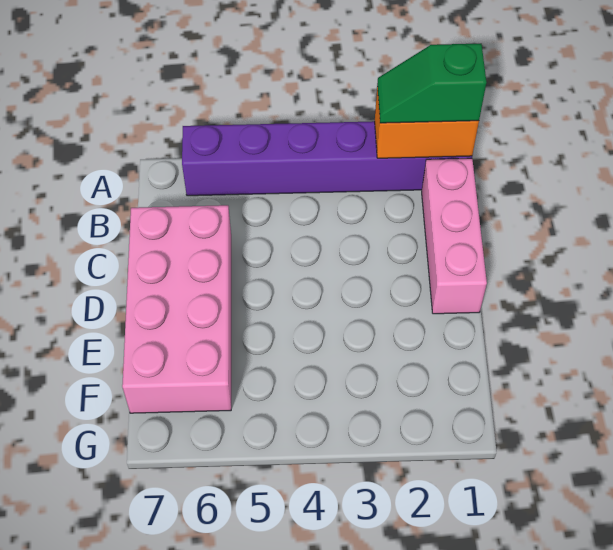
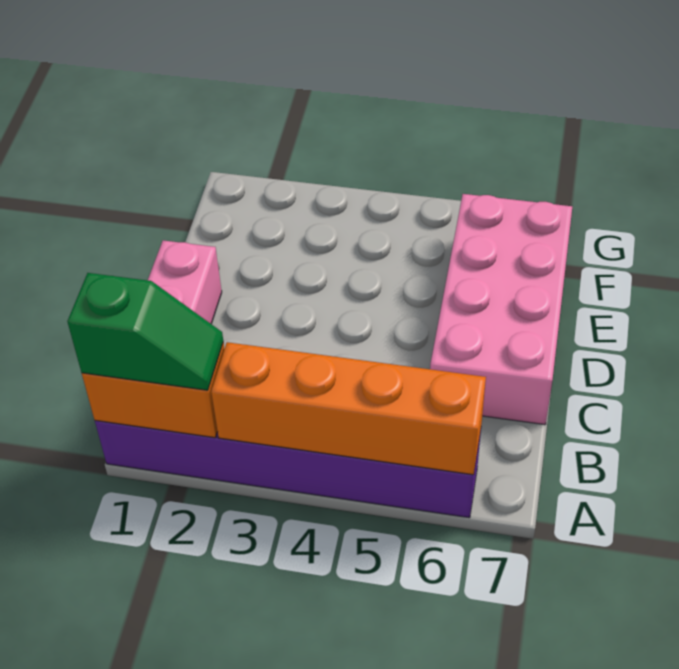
none -> orange brick A3:A6 level 2

